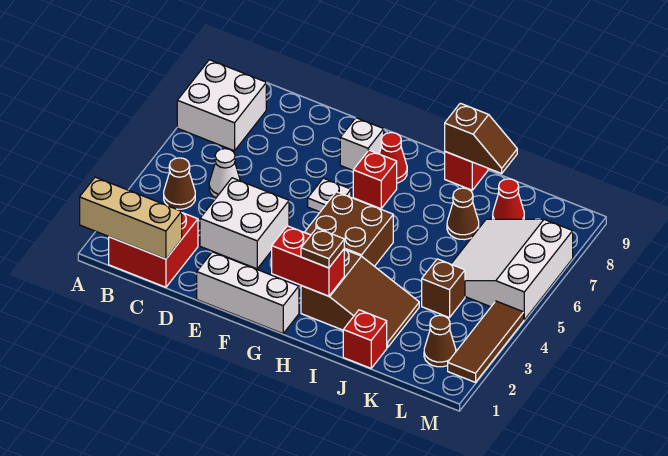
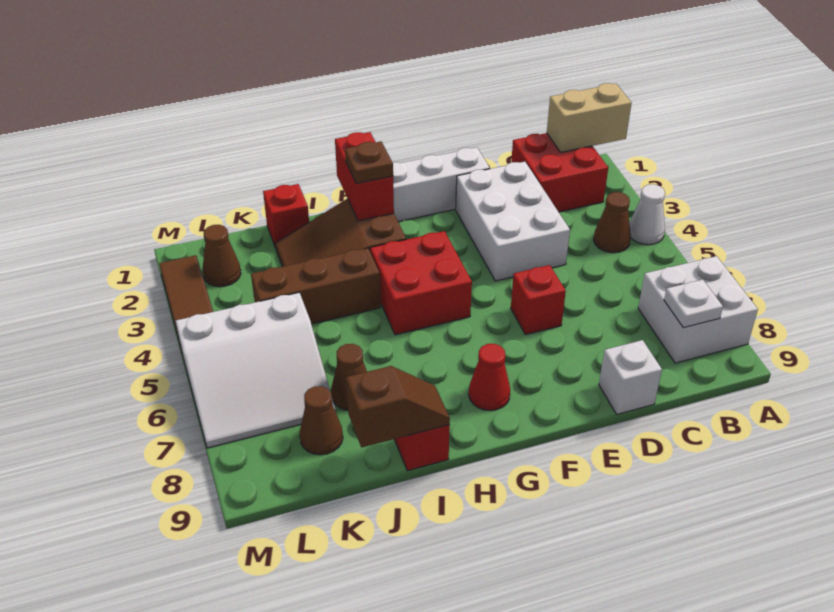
tan brick A1:C1 level 2 -> tan brick A1:B1 level 2
white cone C5 level 1 -> white cone A4 level 1
white brick D3:E4 level 1 -> white brick D2:E4 level 1
white plate F6 level 1 -> white plate B8 level 2
white brick F8 level 1 -> white brick D9 level 1
red brick G2:H2 level 2 -> red brick H1:H2 level 2
brown brick G4:H5 level 1 -> red brick G4:H5 level 1
red brick G7 level 1 -> red brick E6 level 1
brown slope I9:J9 level 2 top I -> brown slope I9:J9 level 2 top J
brown brick K4 level 1 -> brown brick I4:K4 level 1
white slope K5:M7 level 1 top M -> white slope K5:M7 level 1 top 5
red cone K8 level 1 -> brown cone K8 level 1

